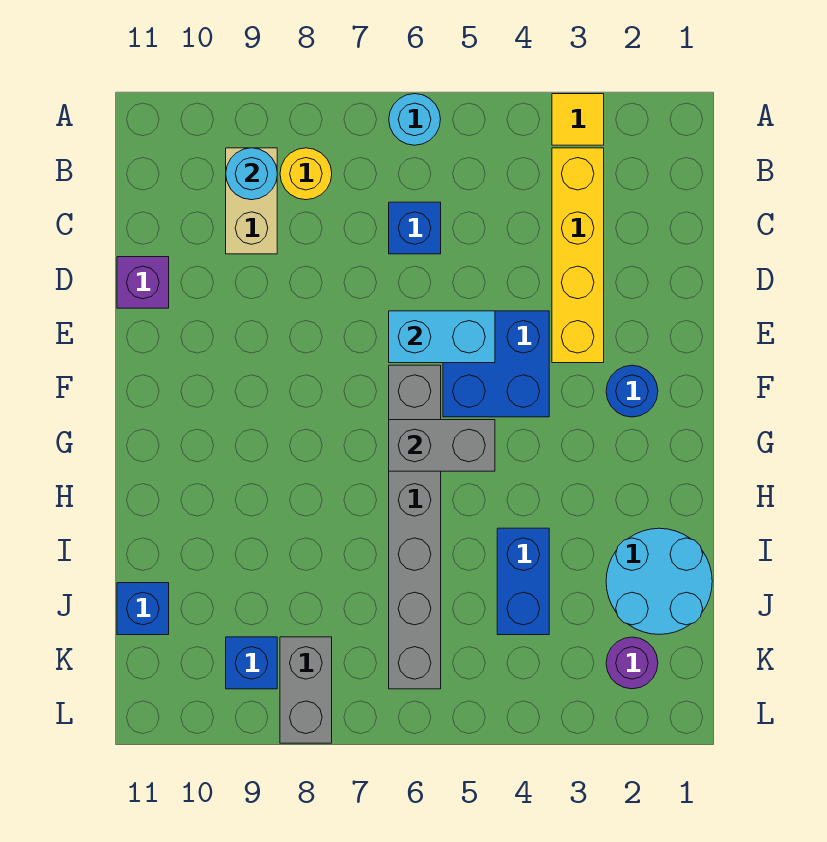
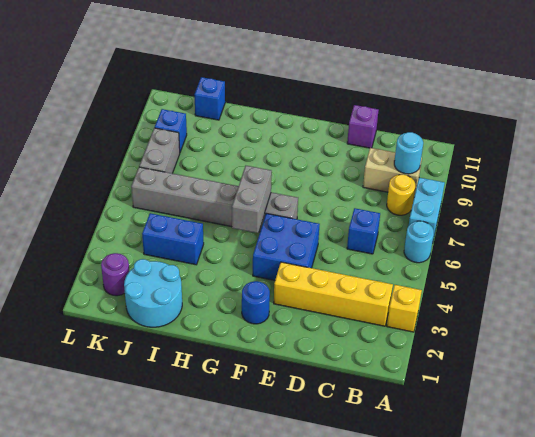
yellow tile A3 level 1 -> yellow brick A3 level 1
cyan brick E5:E6 level 2 -> cyan brick A7:A8 level 1
grey brick K8:L8 level 1 -> grey brick K7:K8 level 1

